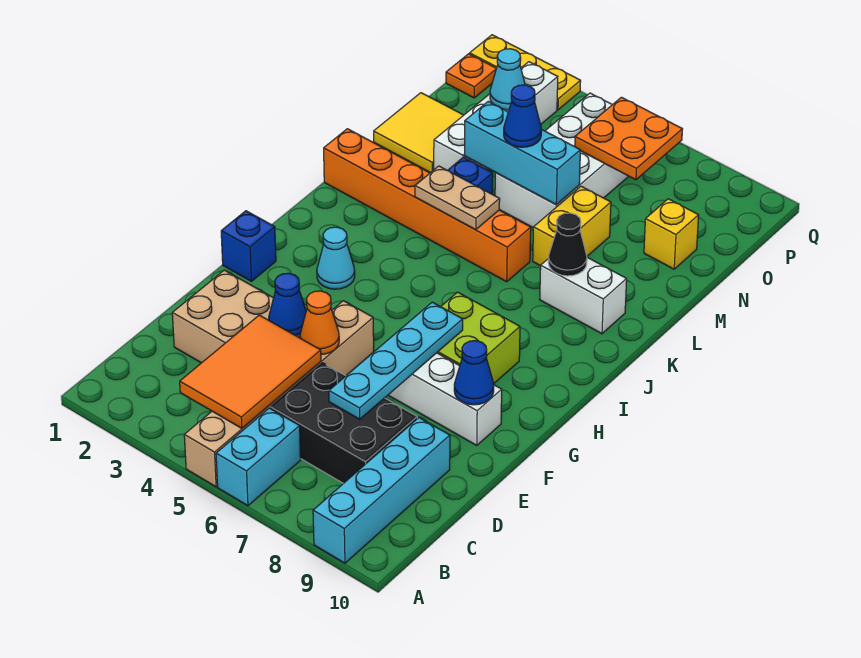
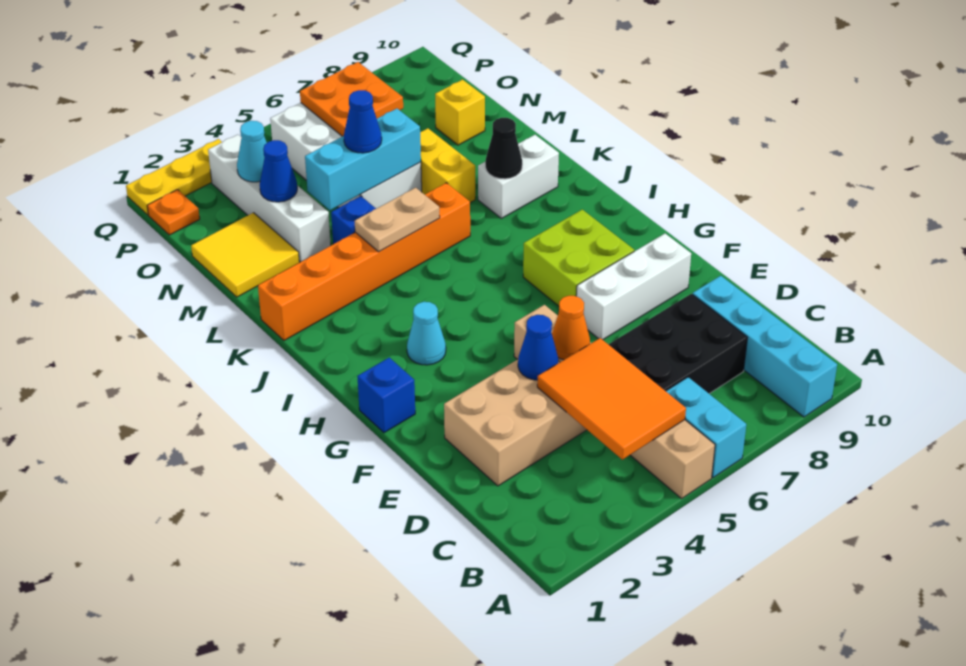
cyan plate D7:G7 level 2 -> none
blue cone F9 level 2 -> blue cone N3 level 2

